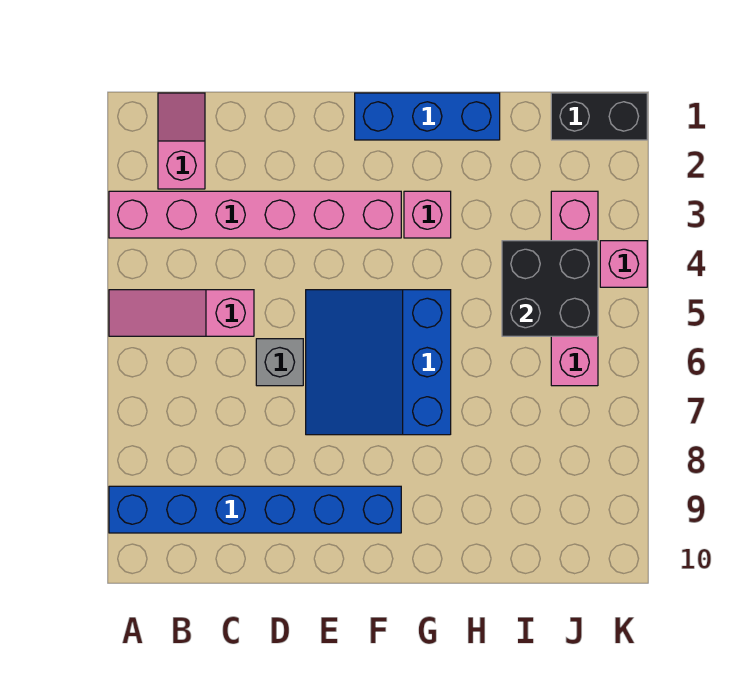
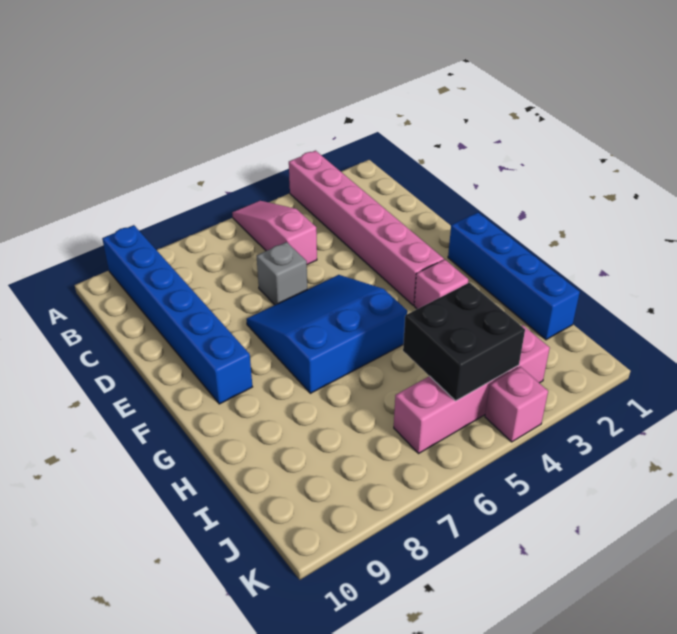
pink slope B1:B2 level 1 top 2 -> none
blue brick F1:H1 level 1 -> blue brick F1:I1 level 1
black brick J1:K1 level 1 -> none

